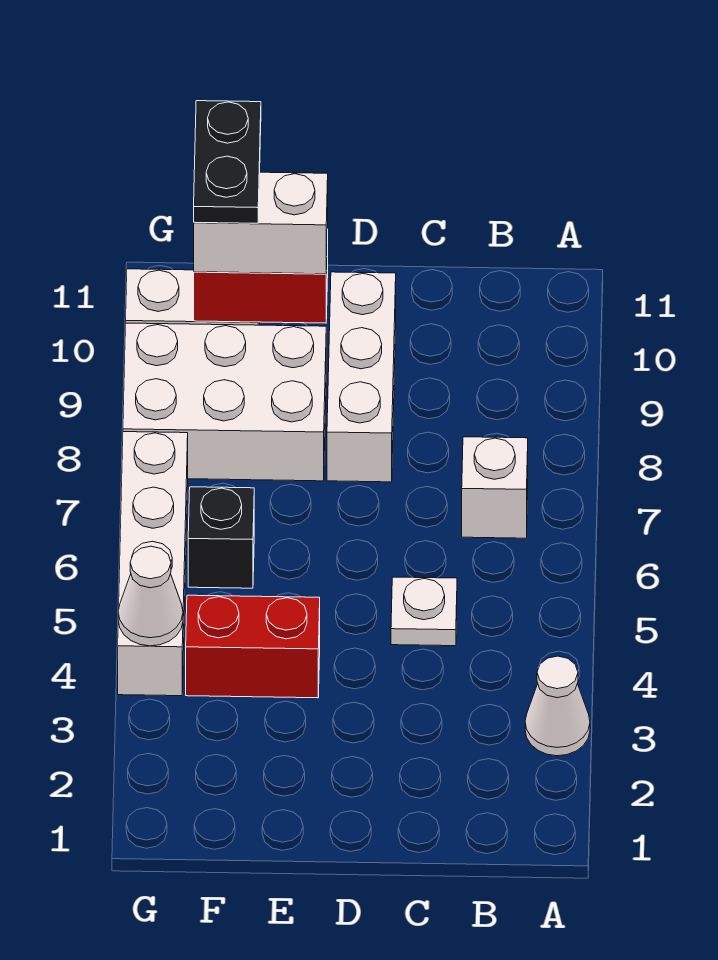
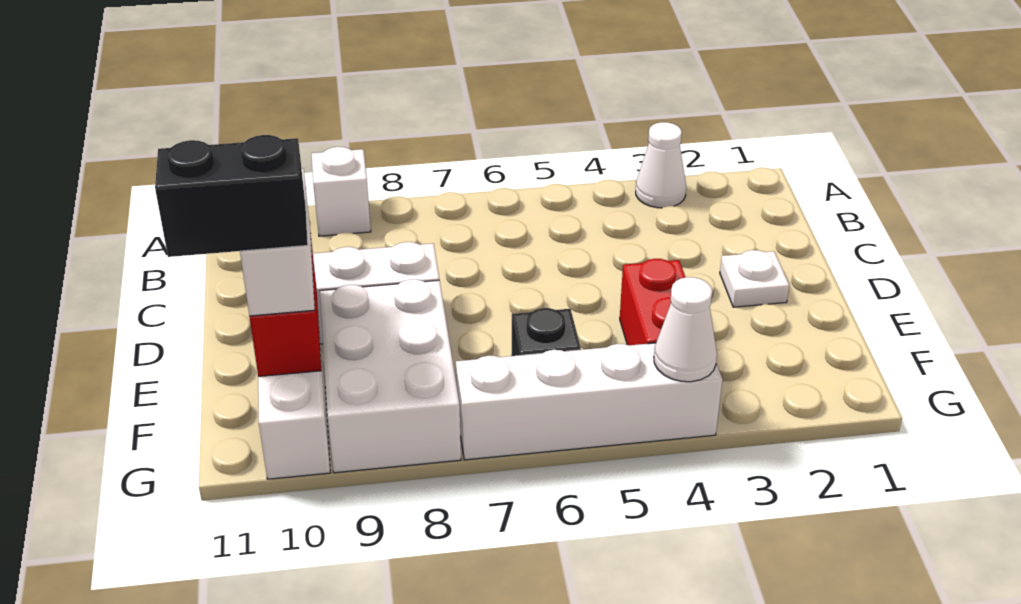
white brick B7 level 1 -> white brick A9 level 1
white plate C5 level 1 -> white plate D2 level 1
black plate F10:F11 level 4 -> black brick F10:F11 level 4

